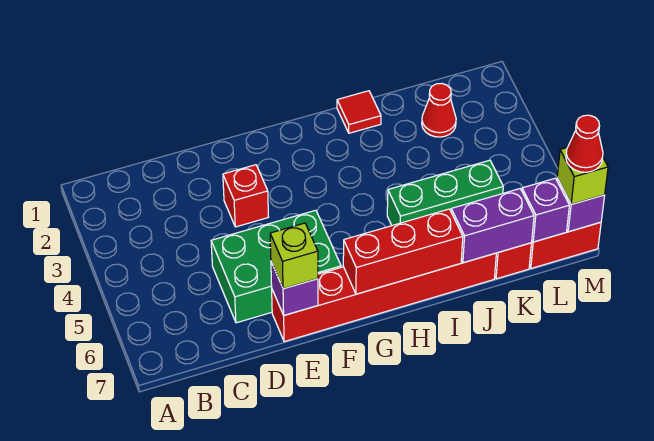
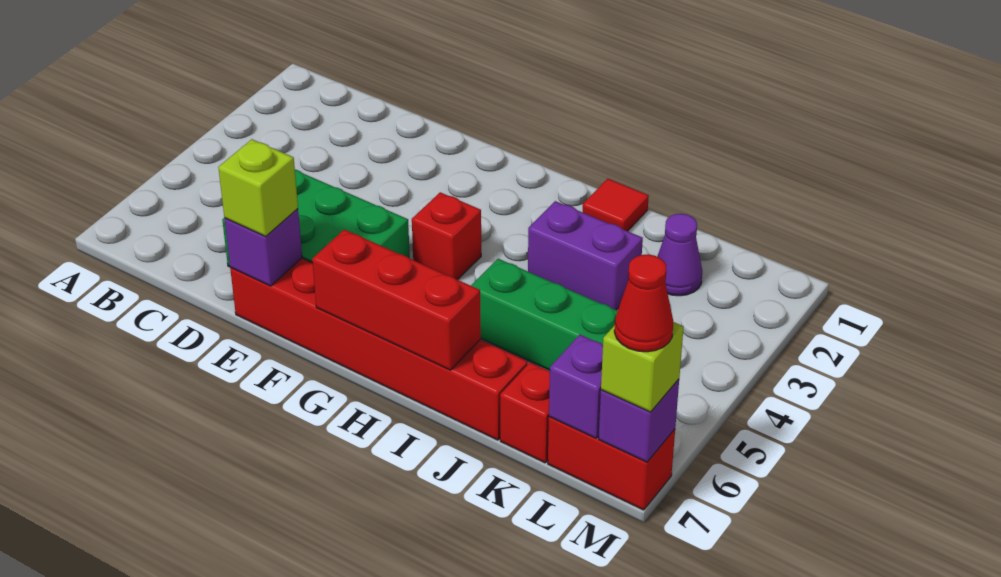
red brick E3 level 1 -> red brick G4 level 1
purple brick J7:K7 level 2 -> purple brick I3:J3 level 1
red cone K2 level 1 -> purple cone K2 level 1

